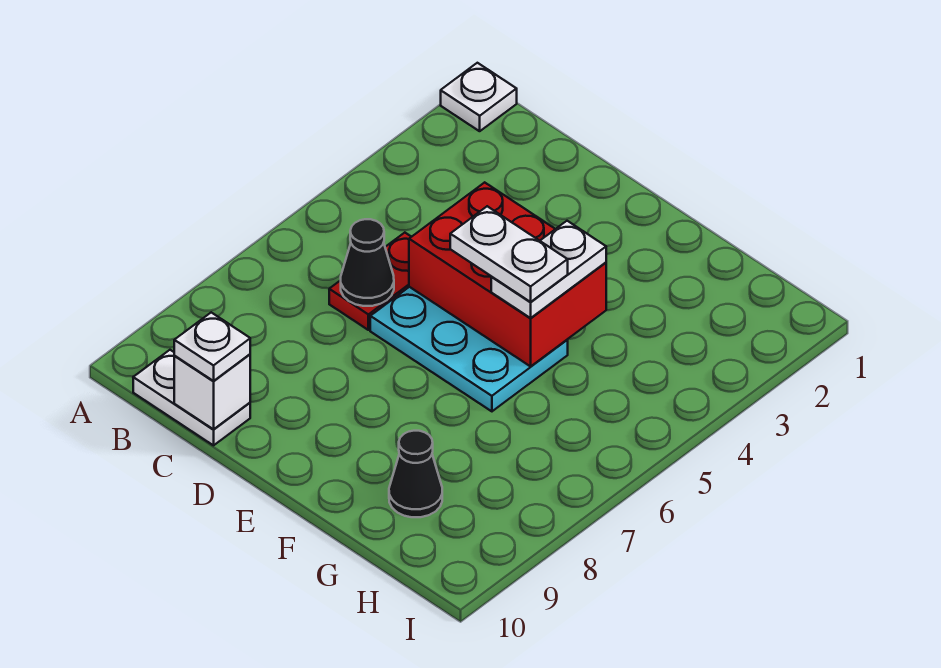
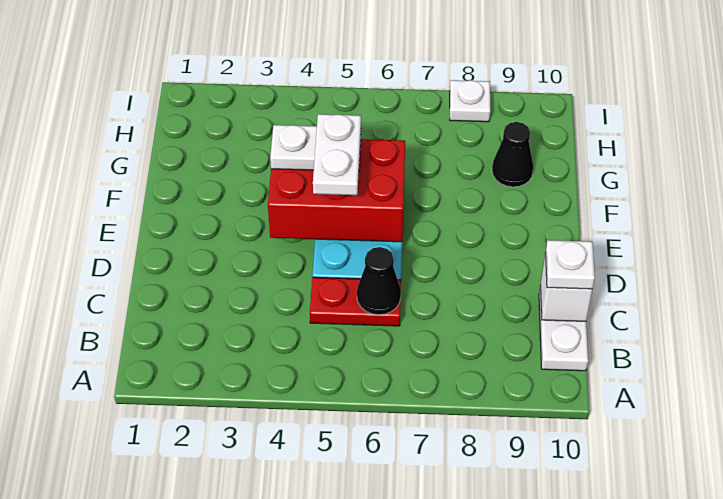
white plate A1 level 1 -> white plate I8 level 1
red brick D4:F5 level 2 -> red brick E4:F6 level 2

